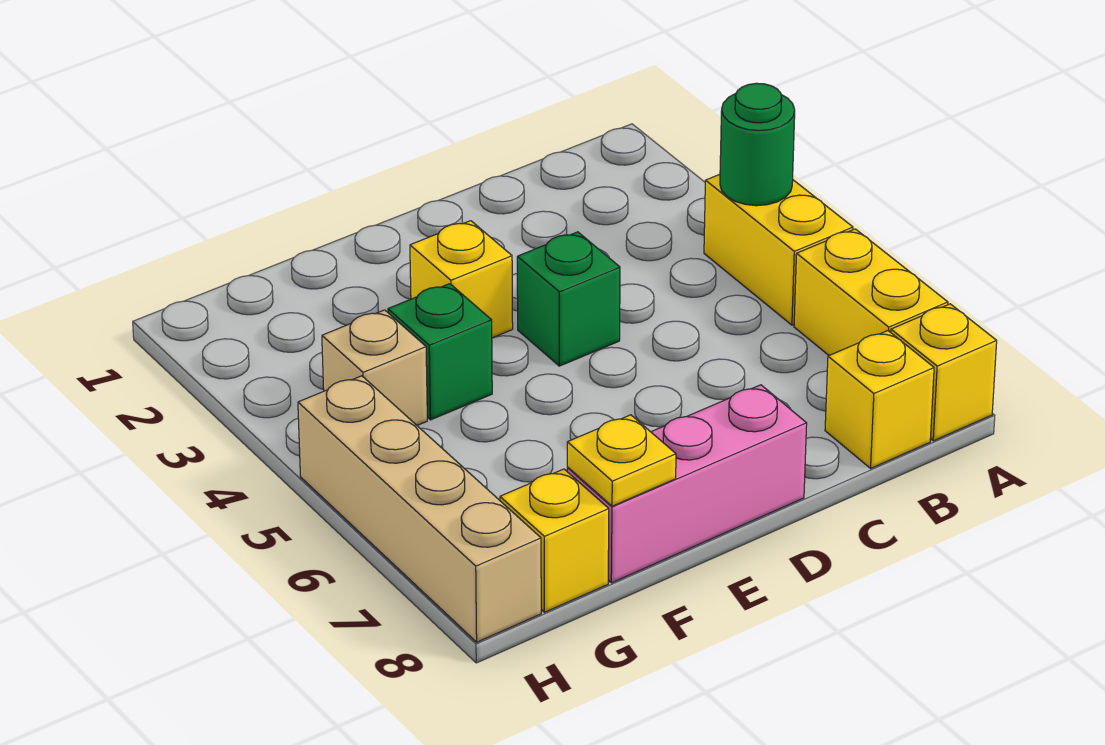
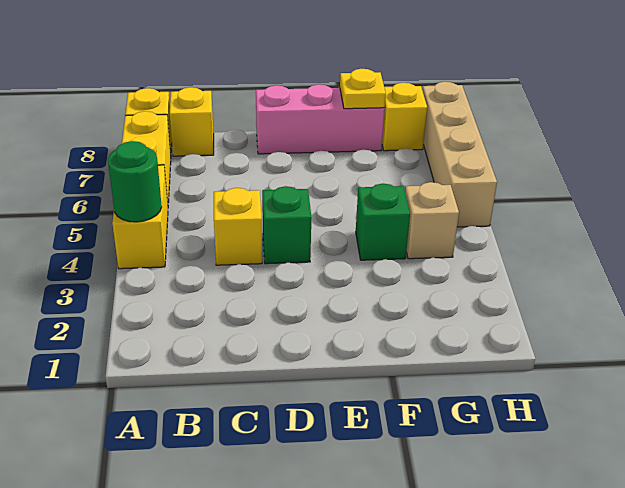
yellow brick E3 level 1 -> yellow brick C4 level 1

